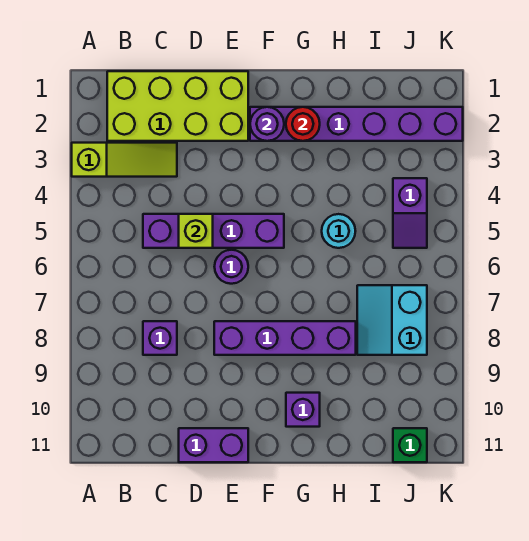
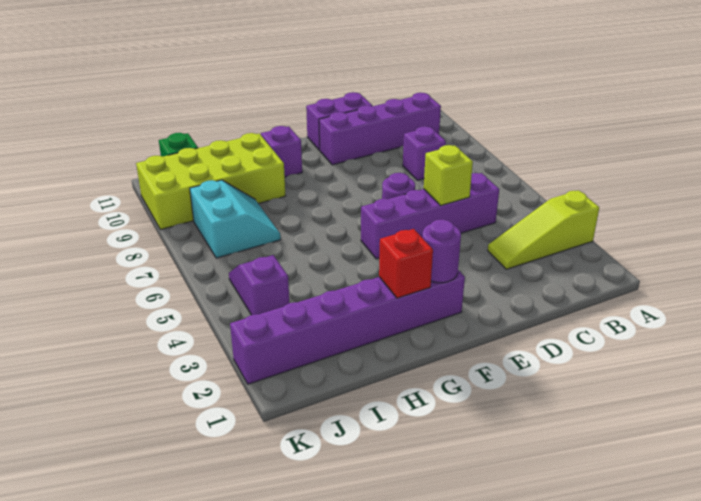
lime brick B1:E2 level 1 -> lime brick H9:K10 level 1
purple brick E8:H8 level 1 -> purple brick B10:E10 level 1
red round brick G2 level 2 -> red brick G2 level 2
cyan round brick H5 level 1 -> none

